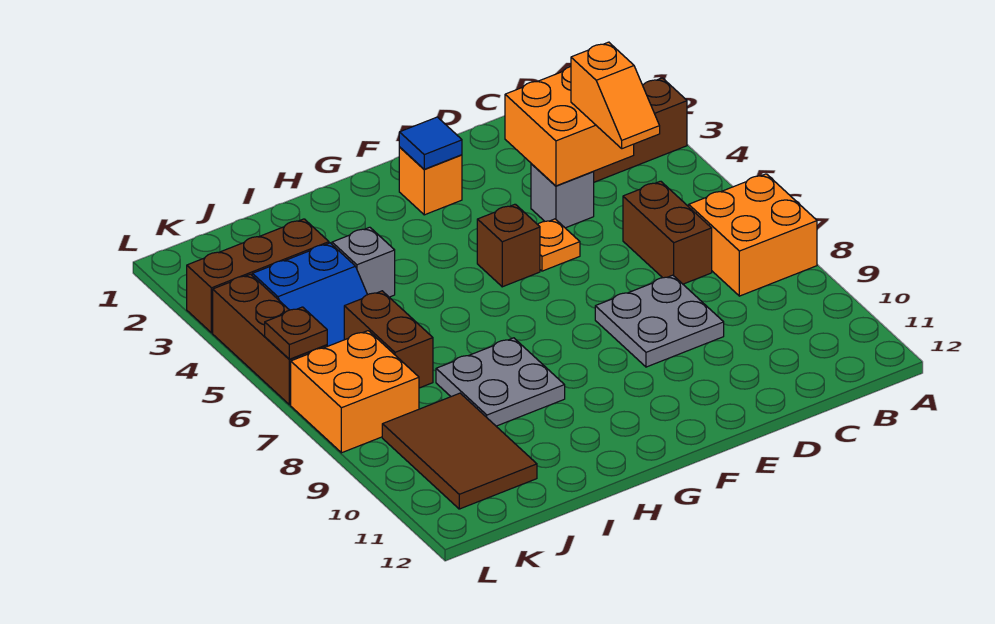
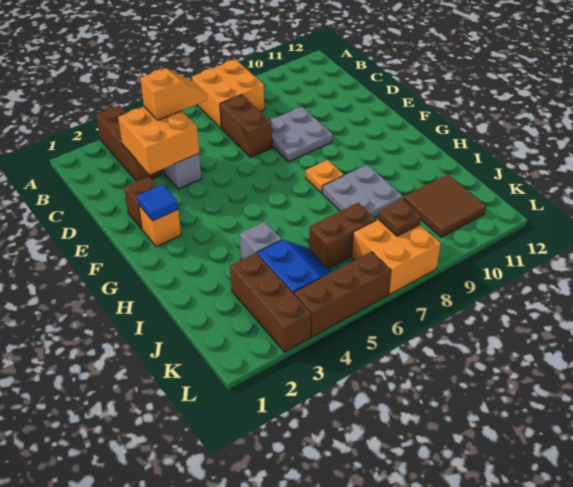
brown brick C6:C7 level 1 -> brown brick C7:D7 level 1
orange plate E5 level 1 -> orange plate G8 level 1
brown brick F5 level 1 -> brown brick E2 level 1
brown tile J9:K11 level 1 -> brown tile J10:K11 level 1
brown plate L6 level 2 -> brown plate K8 level 2

